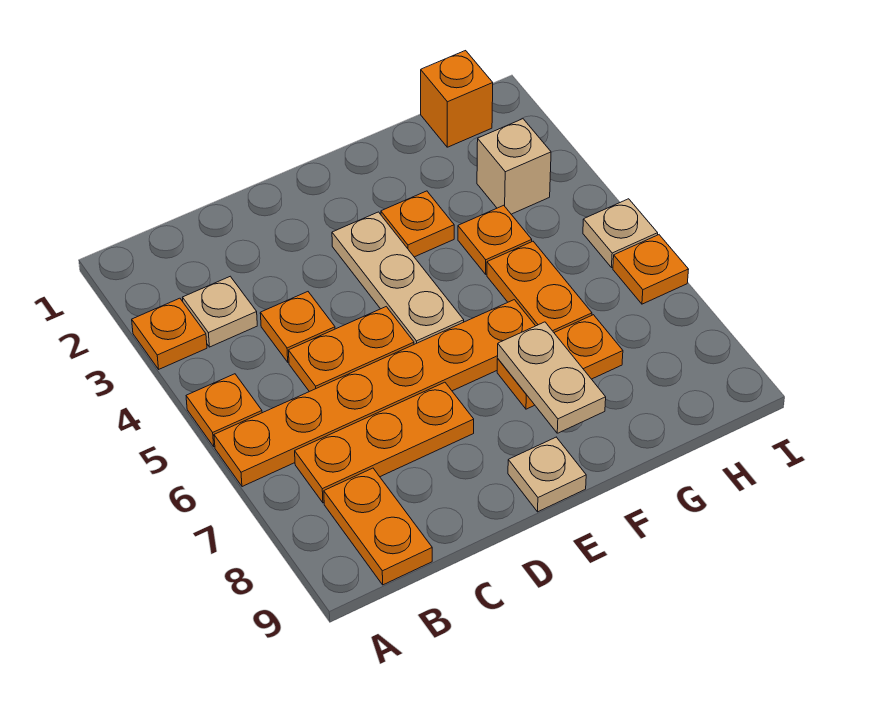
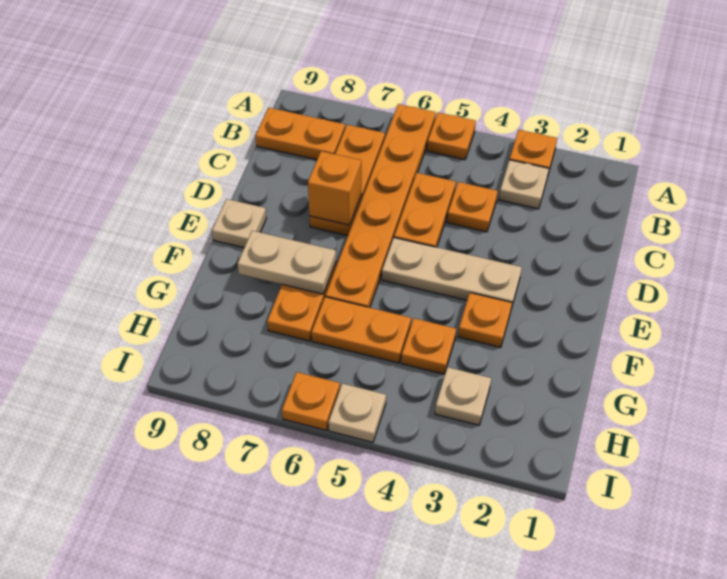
orange brick H1 level 1 -> orange brick D7 level 2
tan brick H3 level 1 -> tan plate H3 level 1

